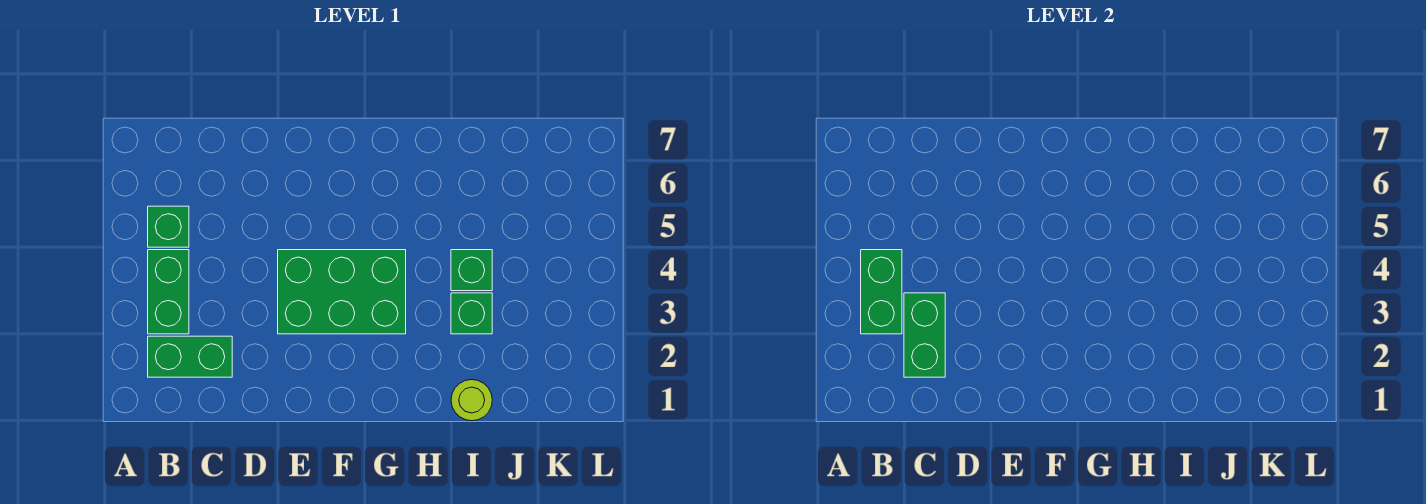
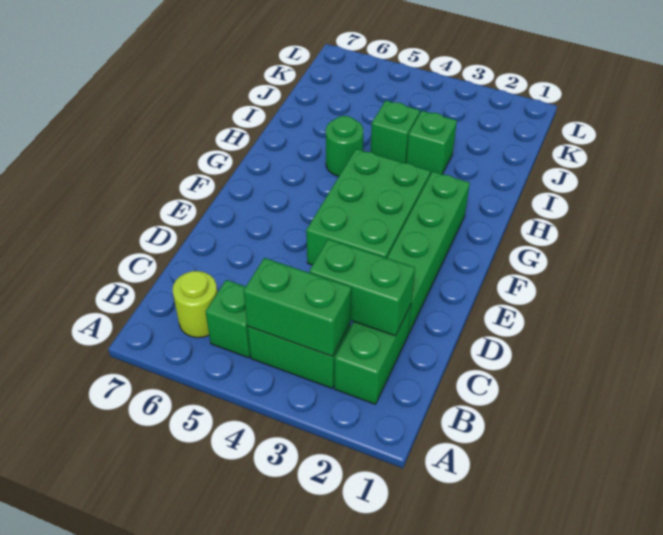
none -> green brick D2:G2 level 1
none -> green round brick H5 level 1
lime round brick I1 level 1 -> lime round brick B6 level 1

